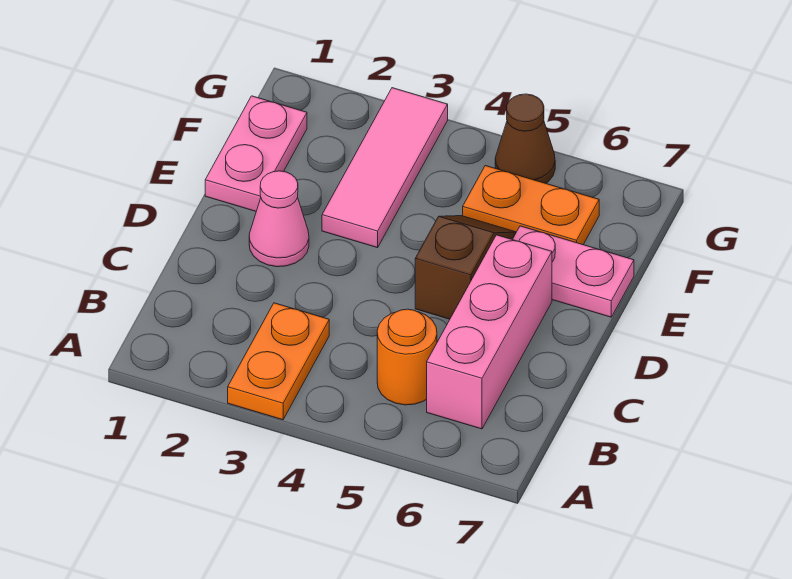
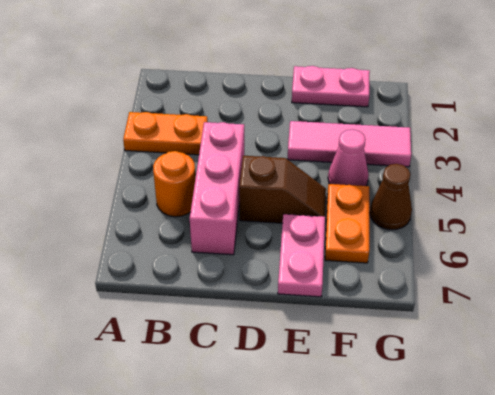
pink brick B6:D6 level 1 -> pink brick C4:C6 level 1
pink cone D2 level 1 -> pink cone F4 level 1

